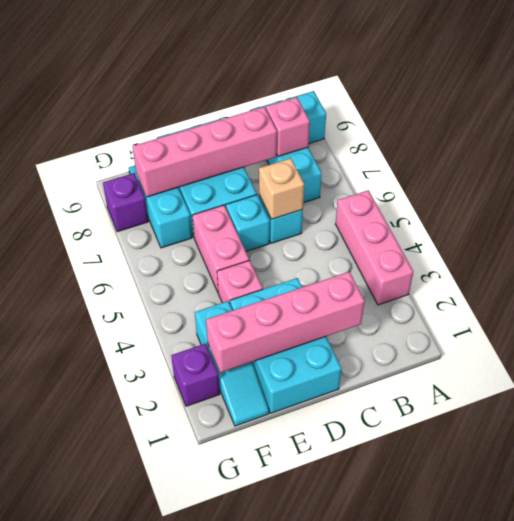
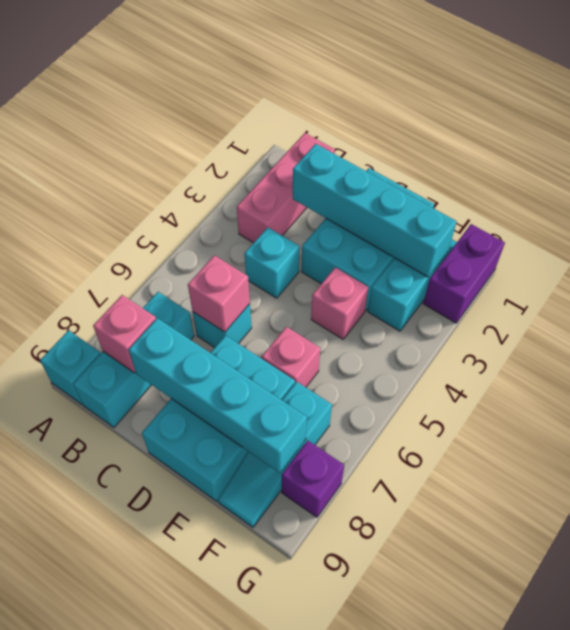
pink brick A3:A5 level 1 -> pink brick B1:B3 level 1
pink brick C2:F2 level 2 -> cyan brick C2:F2 level 2
tan brick C6 level 2 -> pink brick C6 level 2
pink brick C8:F8 level 2 -> cyan brick C8:F8 level 2
cyan brick D6 level 1 -> cyan brick C4 level 1
pink brick E5:E6 level 1 -> pink brick E6 level 1
purple brick G2 level 1 -> purple brick G1:G2 level 1

